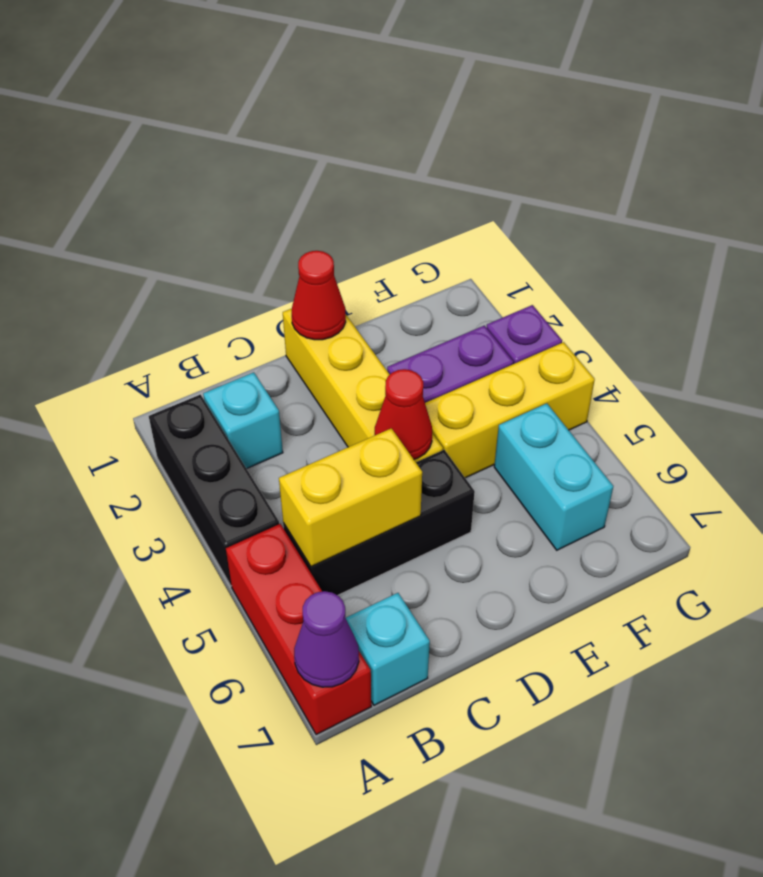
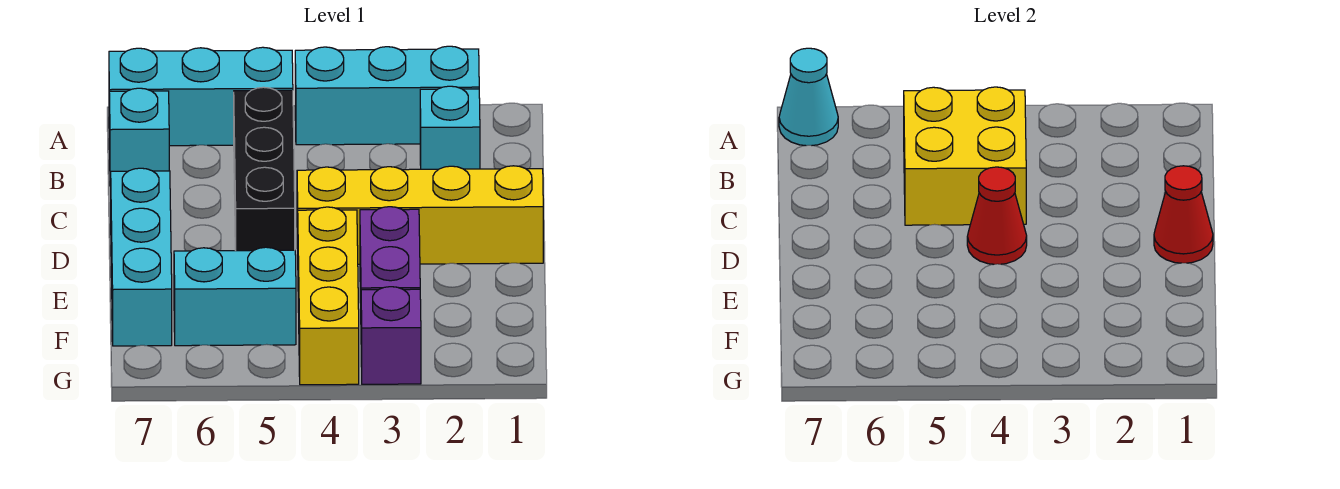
black brick A2:A4 level 1 -> cyan brick A2:A4 level 1
red brick A5:A7 level 1 -> cyan brick A5:A7 level 1
purple cone A7 level 2 -> cyan cone A7 level 2
yellow brick B5:C5 level 2 -> yellow brick B4:C5 level 2
none -> cyan brick D7:F7 level 1

